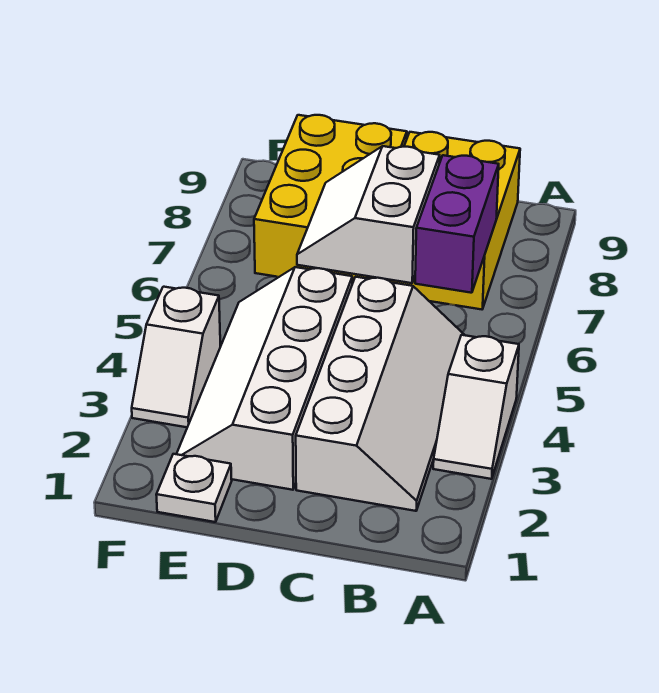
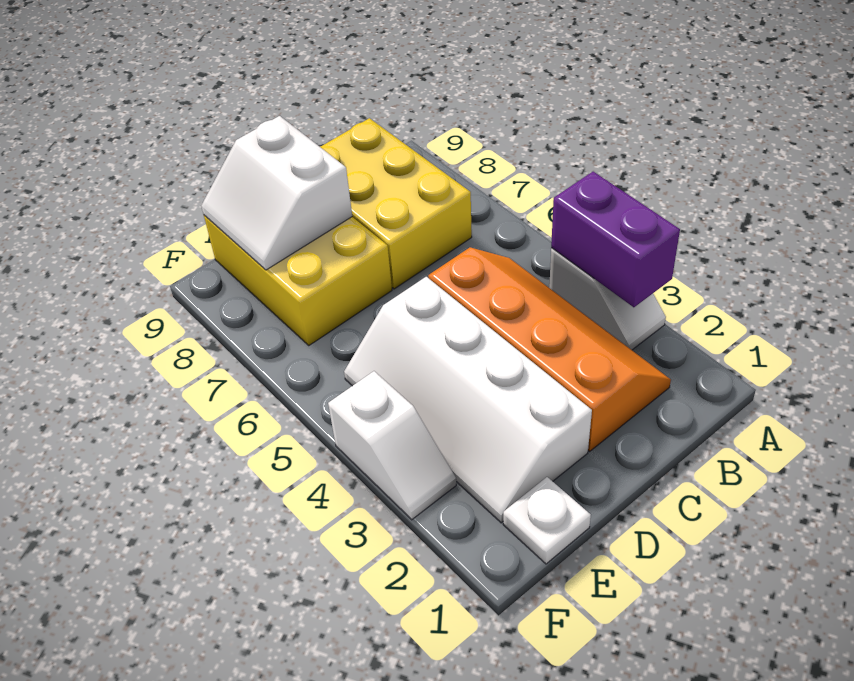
white slope B2:C5 level 1 top C -> orange slope B2:C5 level 1 top C
purple brick B6:B7 level 2 -> purple brick A3:A4 level 2
white slope C6:D7 level 2 top C -> white slope D8:E9 level 2 top D

